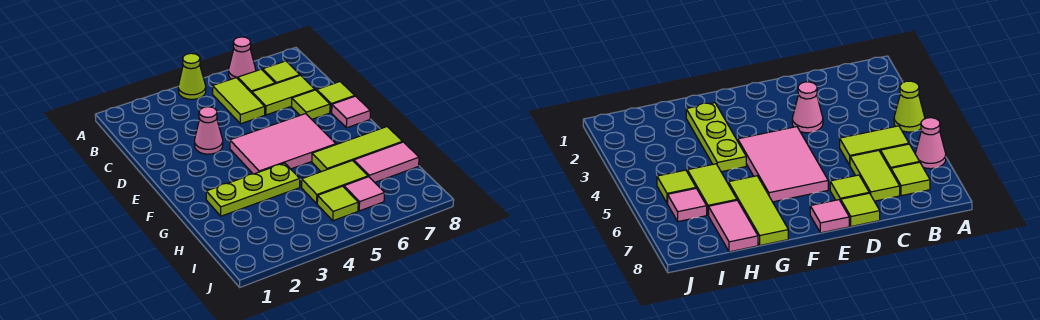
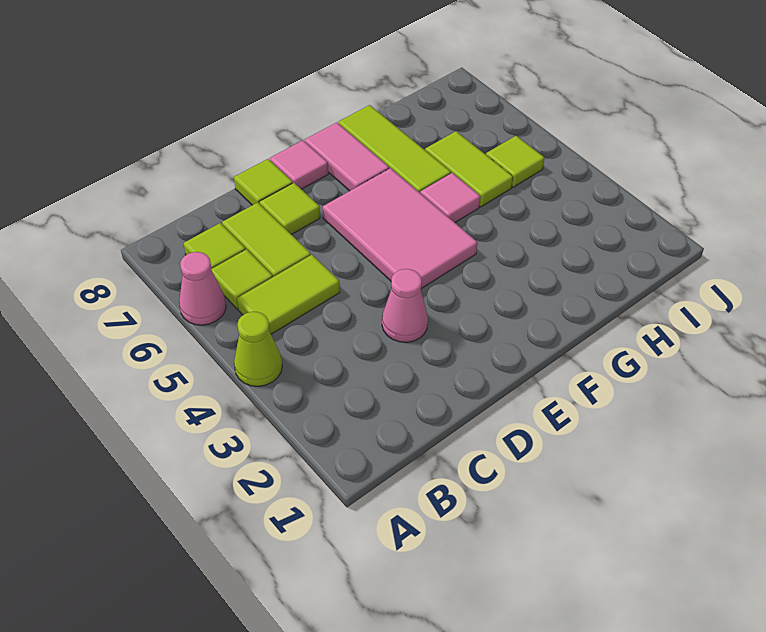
lime plate G2:G4 level 1 -> none
pink tile H7:H8 level 1 -> pink tile F7:F8 level 1
pink tile I6 level 1 -> pink tile G5 level 1

